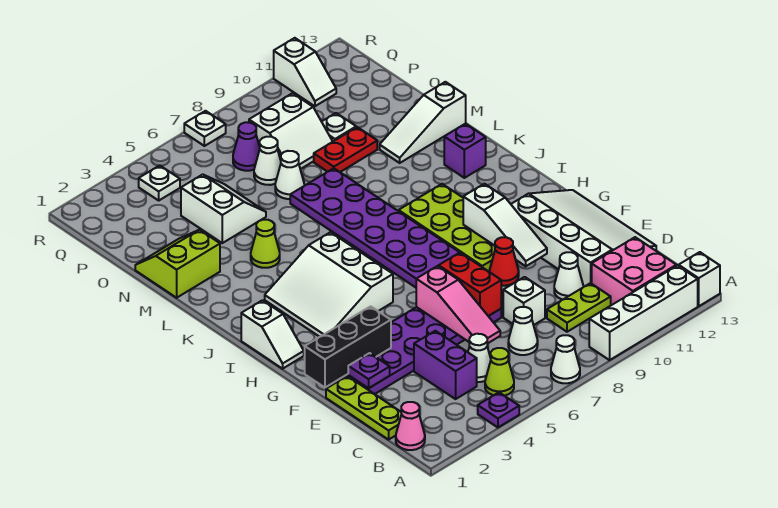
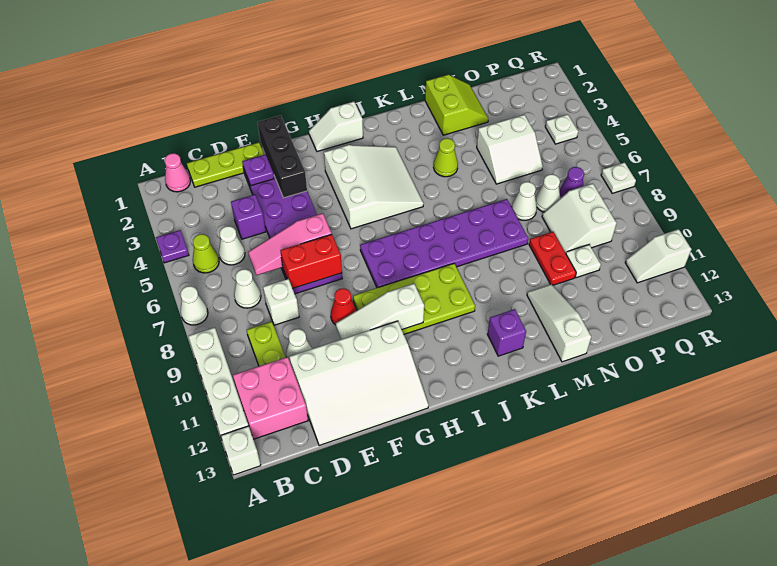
purple brick C4:D4 level 1 -> purple brick D4 level 1
white slope H3:J5 level 1 top 5 -> white slope H3:J5 level 1 top H

